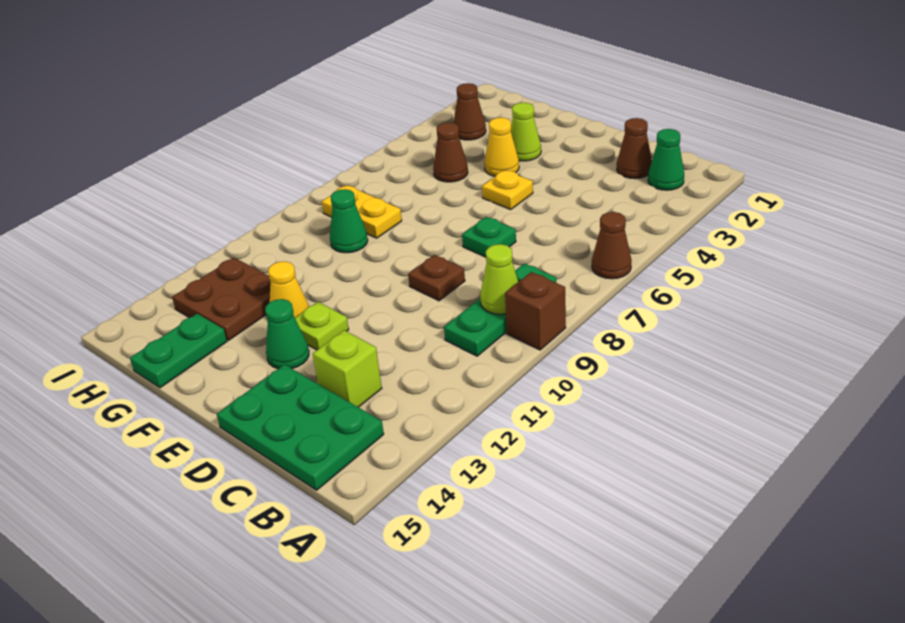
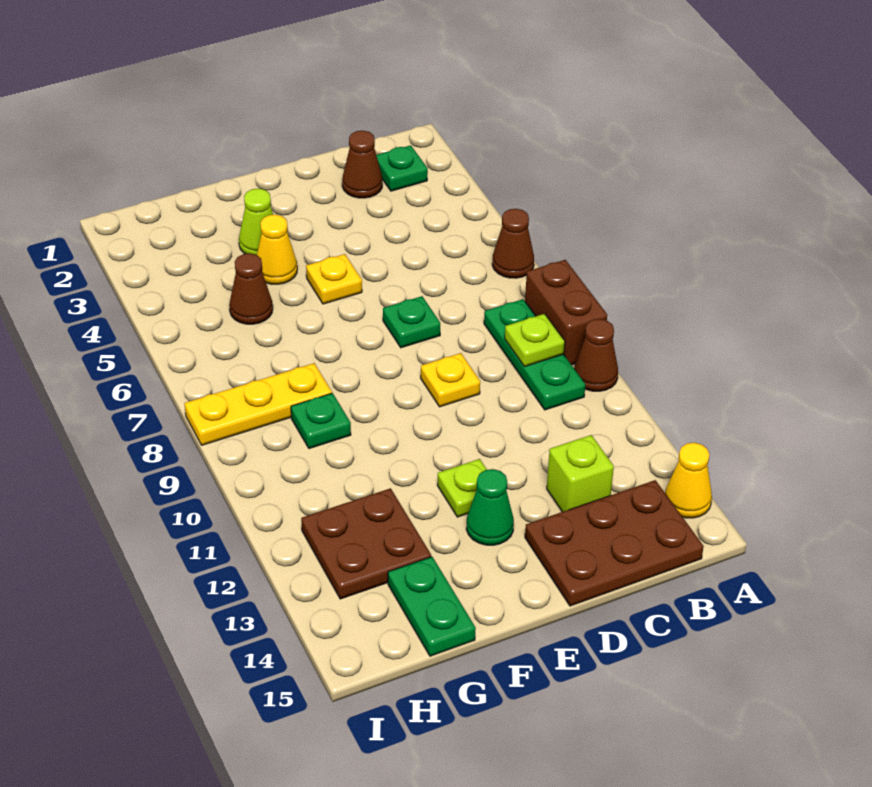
brown brick A9 level 1 -> brown brick A8:A9 level 1
green cone B2 level 1 -> green plate B2 level 1
lime cone B9 level 2 -> lime plate B9 level 2
green plate B14:D15 level 1 -> brown plate B14:D15 level 1
brown plate D9 level 1 -> yellow plate D9 level 1
yellow cone F12 level 1 -> yellow cone A14 level 1
yellow plate G8:H8 level 1 -> yellow plate G8:I8 level 1
green cone G9 level 1 -> green plate G9 level 1
brown cone H3 level 1 -> brown cone A10 level 1

